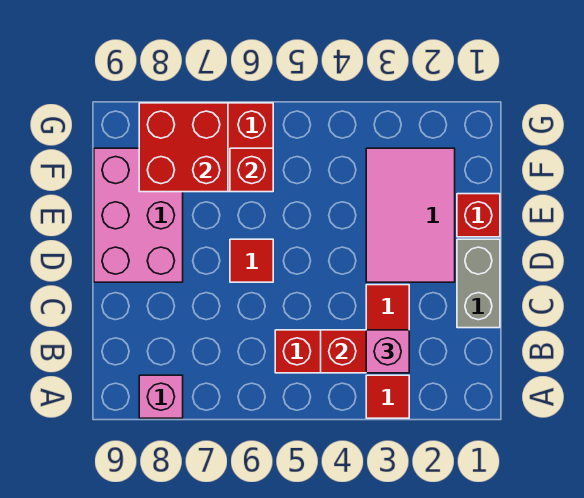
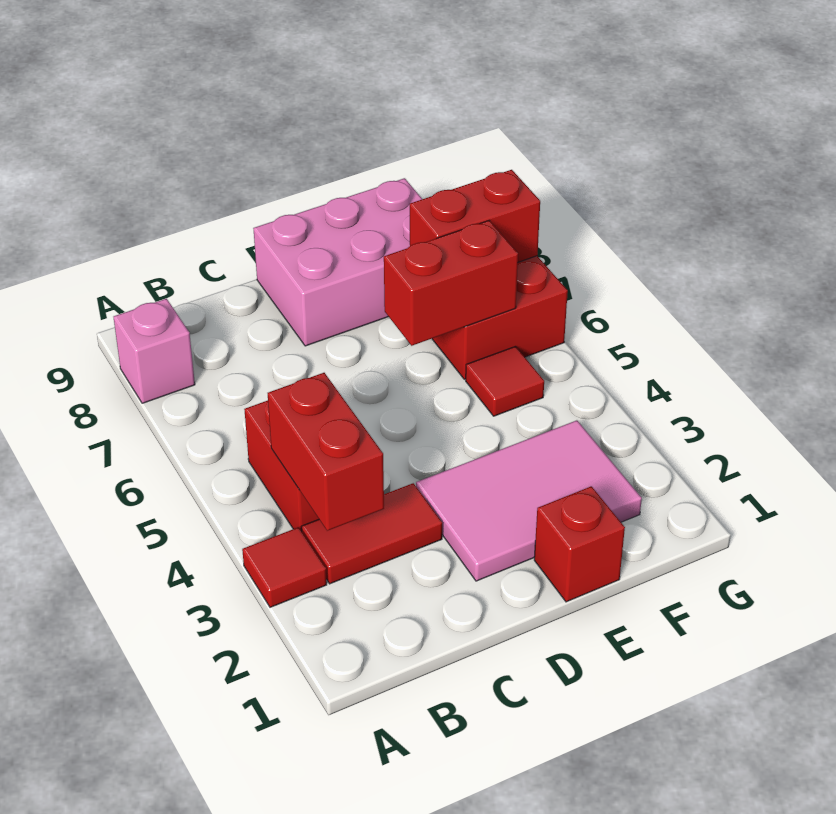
pink brick B3 level 3 -> none
grey brick C1:D1 level 1 -> none
red tile D6 level 1 -> red tile F5 level 1
red brick F6 level 2 -> red brick E6:F6 level 2
red brick F7:G8 level 2 -> red brick F7:G7 level 2

